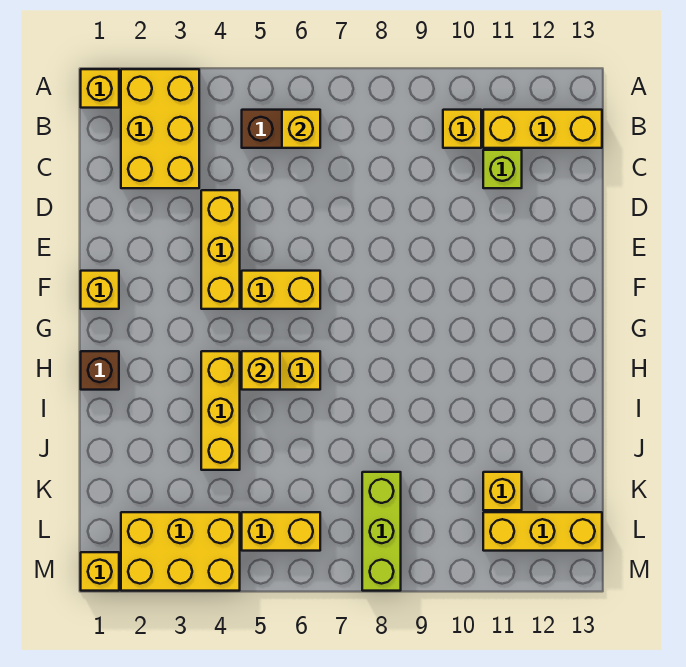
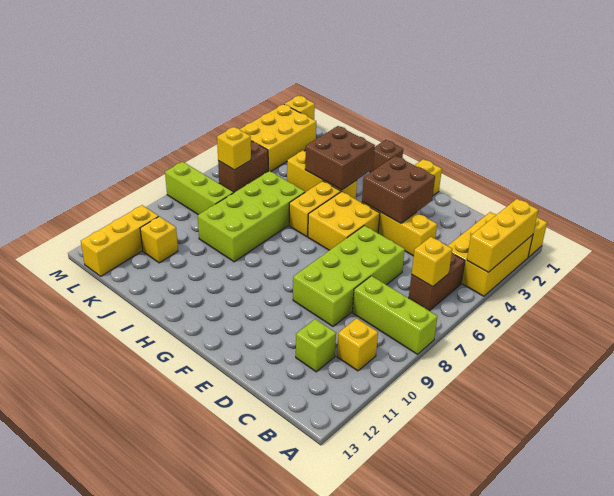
yellow brick A2:C3 level 1 -> yellow brick A2:B4 level 1
none -> lime brick A8:C8 level 1
yellow brick B11:B13 level 1 -> yellow brick A2:A4 level 2
none -> lime brick D6:E9 level 1
none -> brown brick E3:F4 level 2
yellow brick F5:F6 level 1 -> yellow brick F5:G6 level 1
none -> brown brick H3:I4 level 2
yellow brick H5 level 2 -> yellow brick L6 level 2
none -> lime brick I6:J9 level 1
yellow brick L5:L6 level 1 -> brown brick L5:L6 level 1

